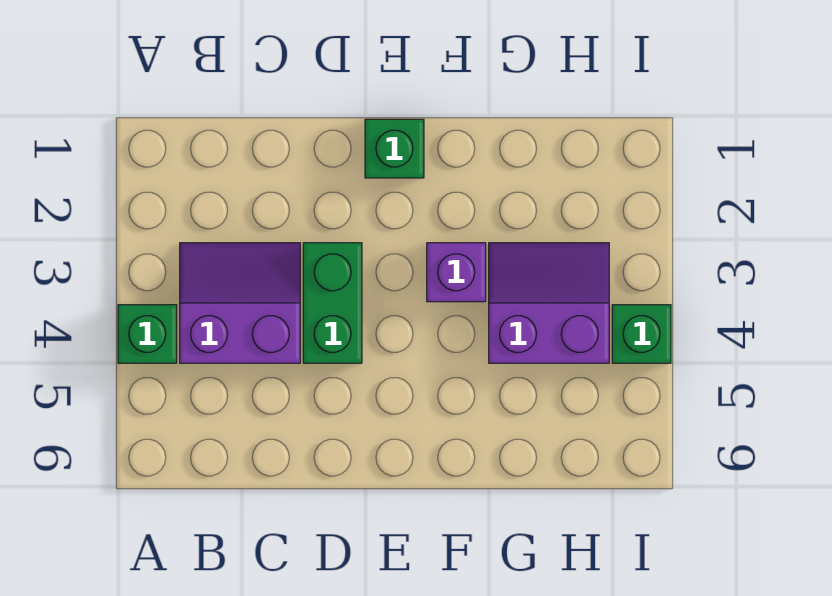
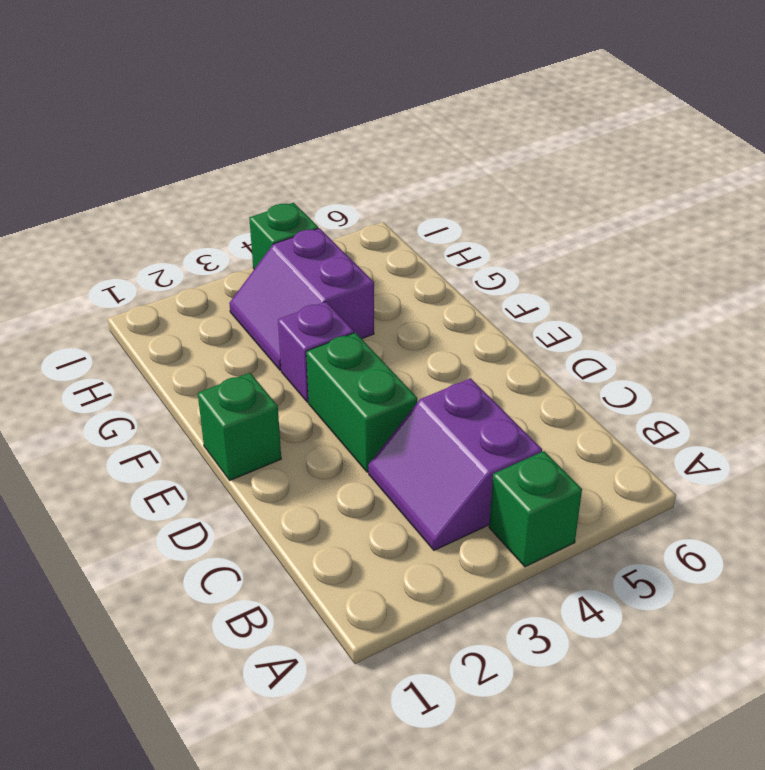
green brick D3:D4 level 1 -> green brick D3:E3 level 1

